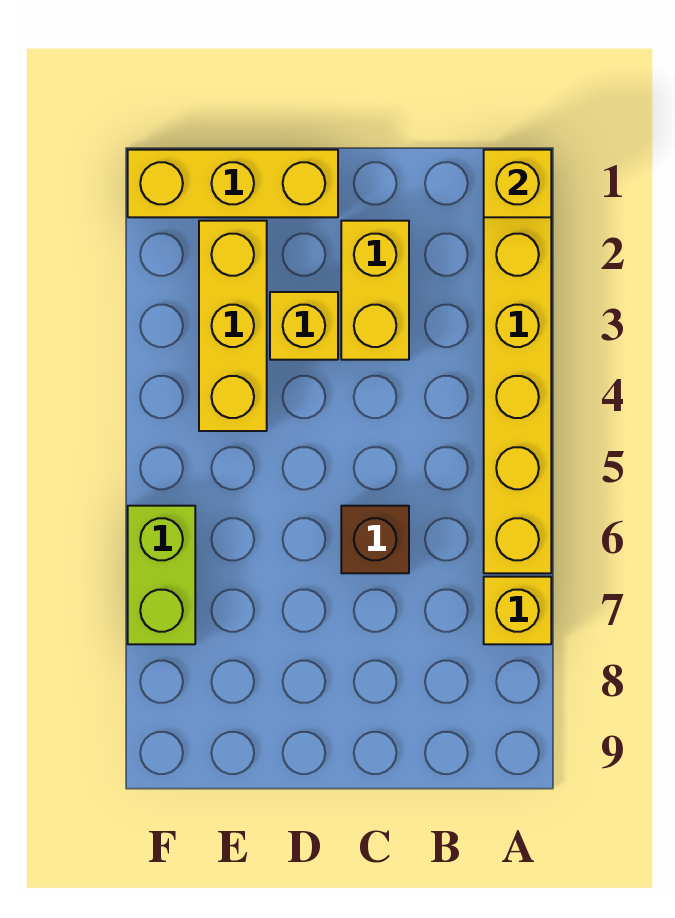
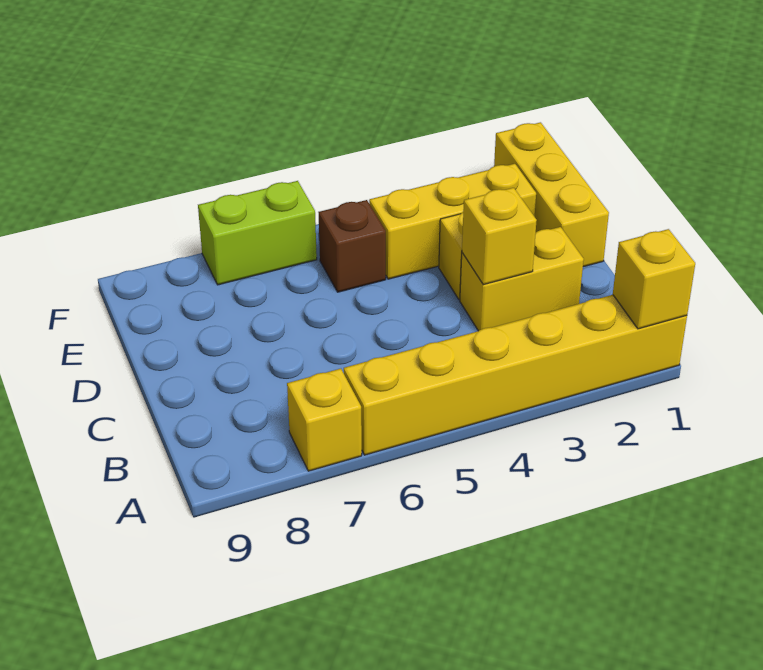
none -> yellow brick C3 level 2
brown brick C6 level 1 -> brown brick E5 level 1

